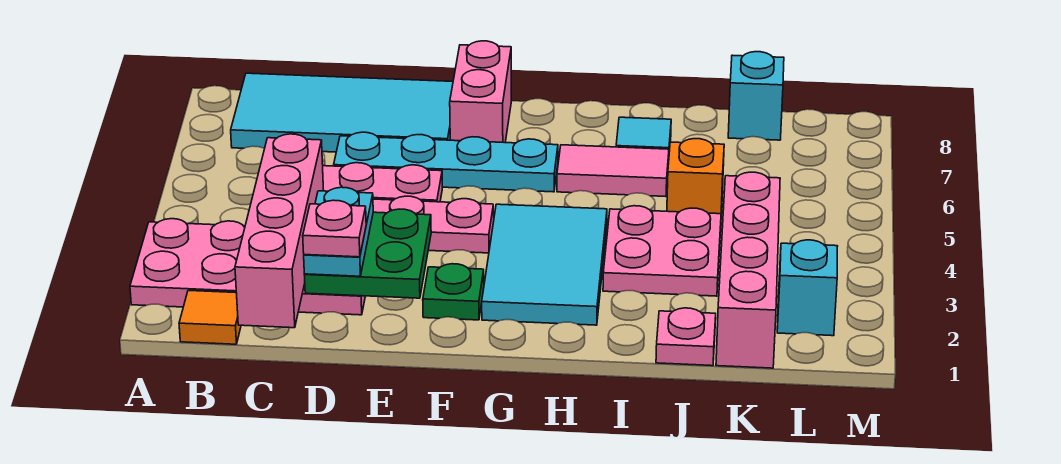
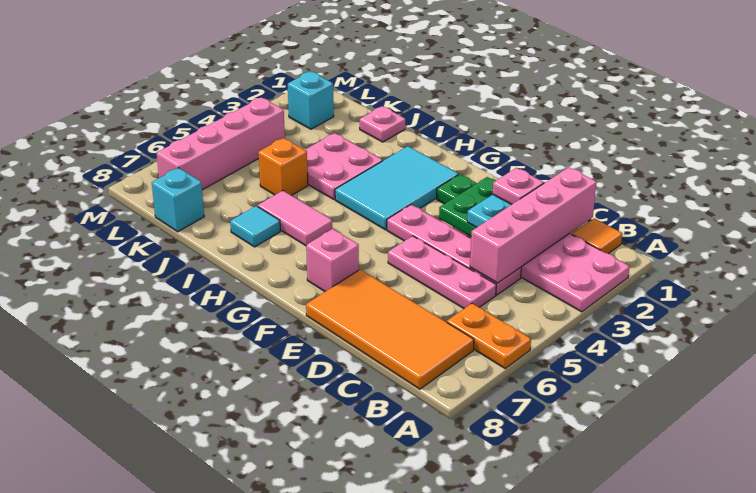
none -> orange plate A6:B6 level 1
cyan tile B7:E8 level 1 -> orange tile B7:E8 level 1
cyan plate D6:G6 level 1 -> none
pink brick F7:F8 level 1 -> pink brick F7 level 1
pink brick K1:K4 level 1 -> pink brick L4:L7 level 1

